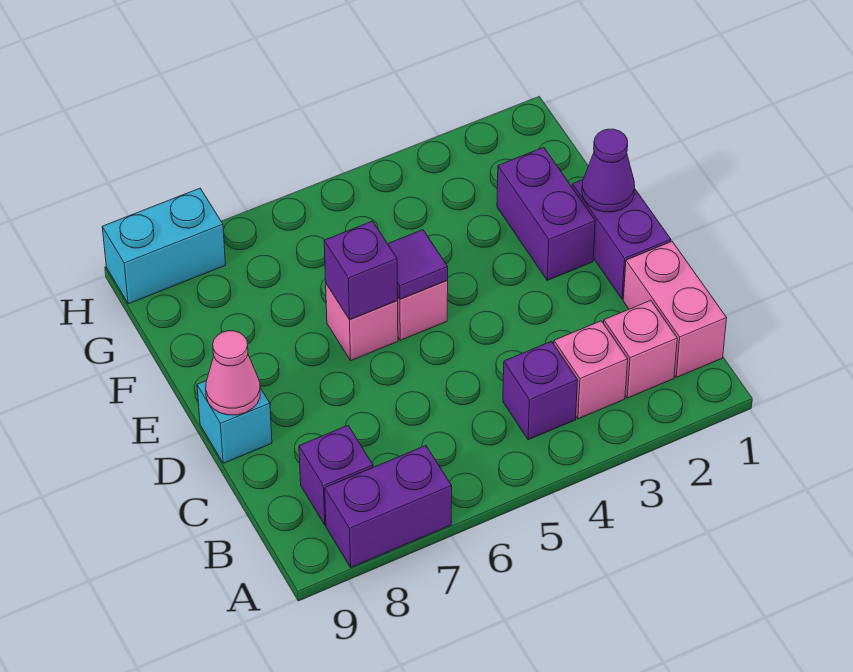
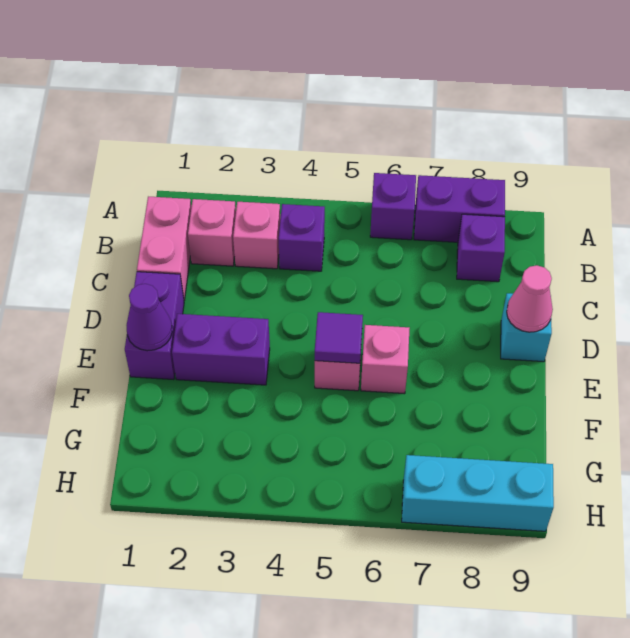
purple brick E2:F2 level 1 -> purple brick E2:E3 level 1
purple brick E6 level 2 -> purple brick A6 level 1
cyan brick H8:H9 level 1 -> cyan brick H7:H9 level 1

